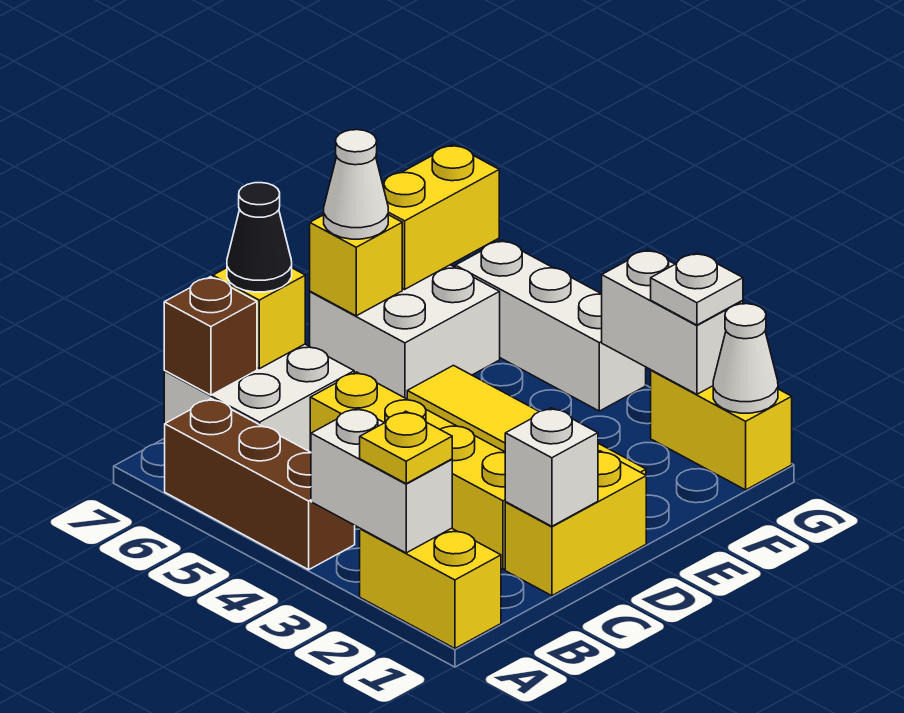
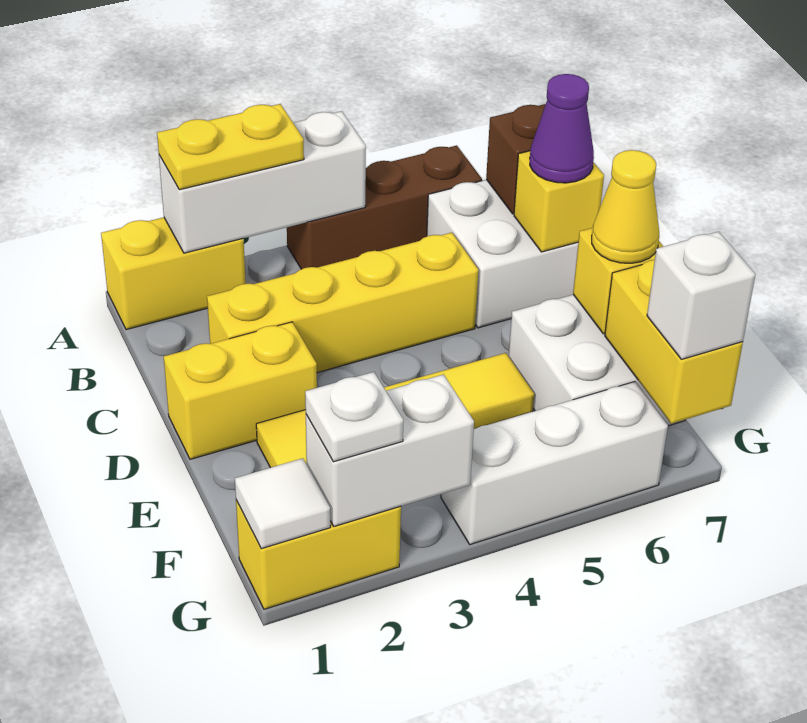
white brick A2:A3 level 2 -> white brick A2:A4 level 2
yellow plate A2 level 3 -> yellow plate A2:A3 level 3
yellow brick C1:D1 level 1 -> yellow brick D1:D2 level 1
white brick C1 level 2 -> white brick G7 level 3
black cone C7 level 3 -> purple cone C7 level 3
white cone E7 level 3 -> yellow cone E7 level 3
white cone G1 level 2 -> white tile G1 level 2

